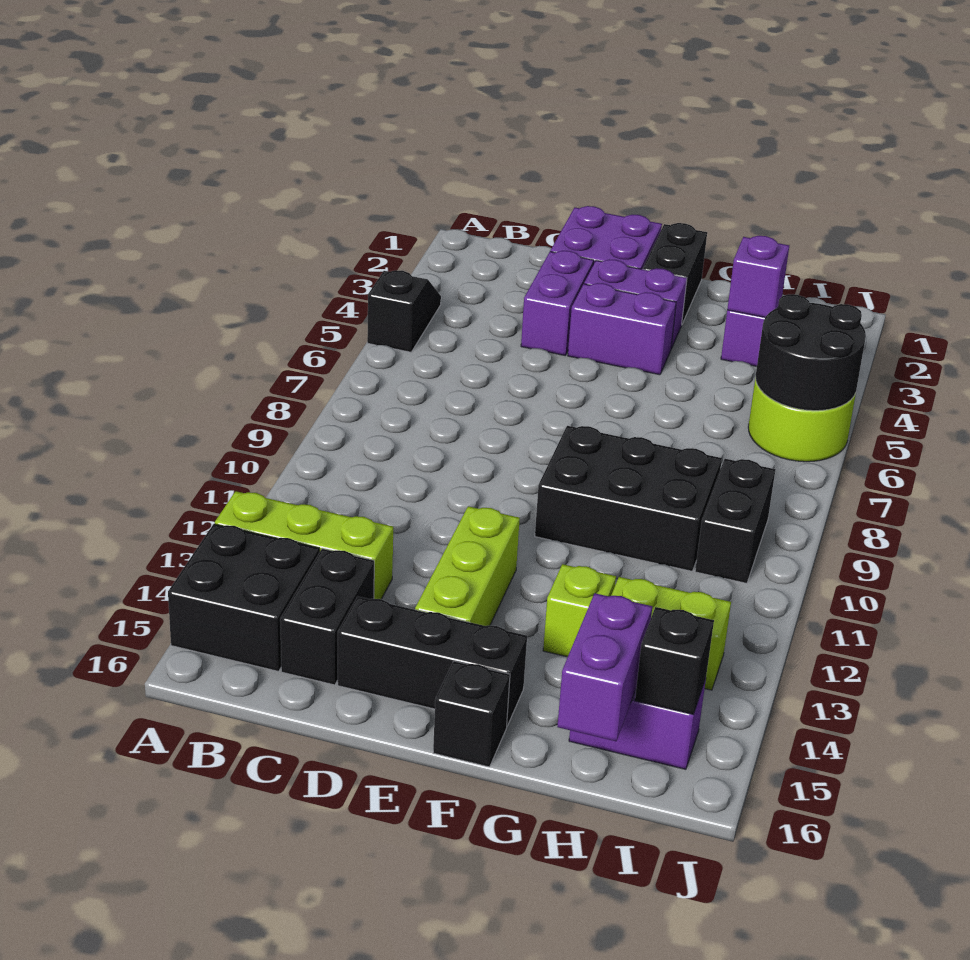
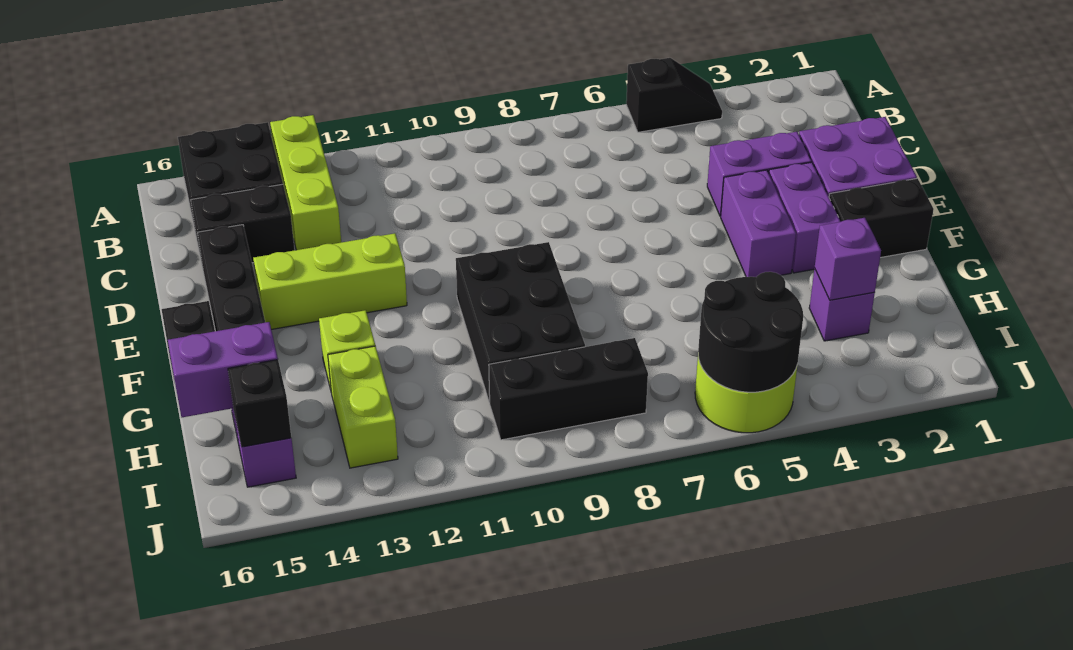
black brick I9:I10 level 1 -> black brick I8:I10 level 1

